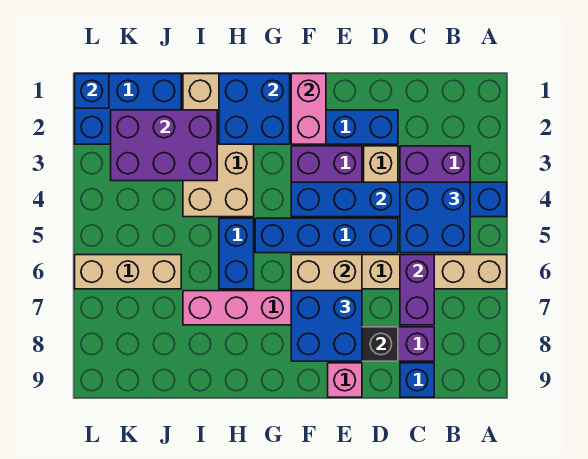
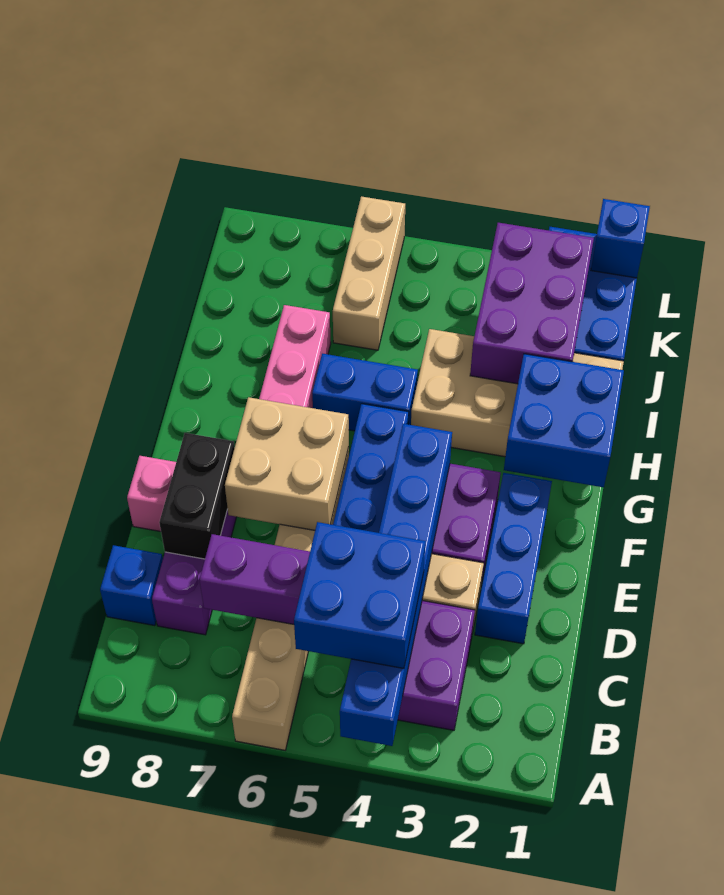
blue brick E7:F8 level 3 -> none
pink brick F1:F2 level 2 -> none

